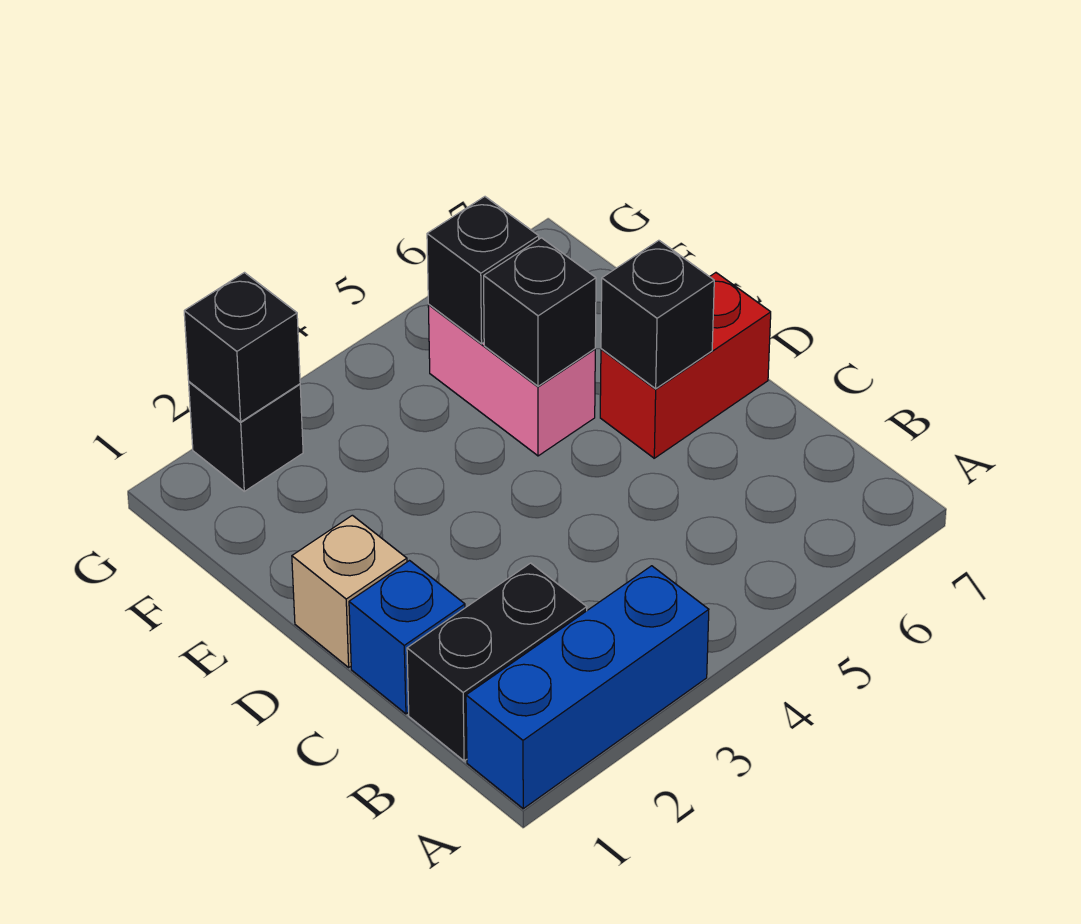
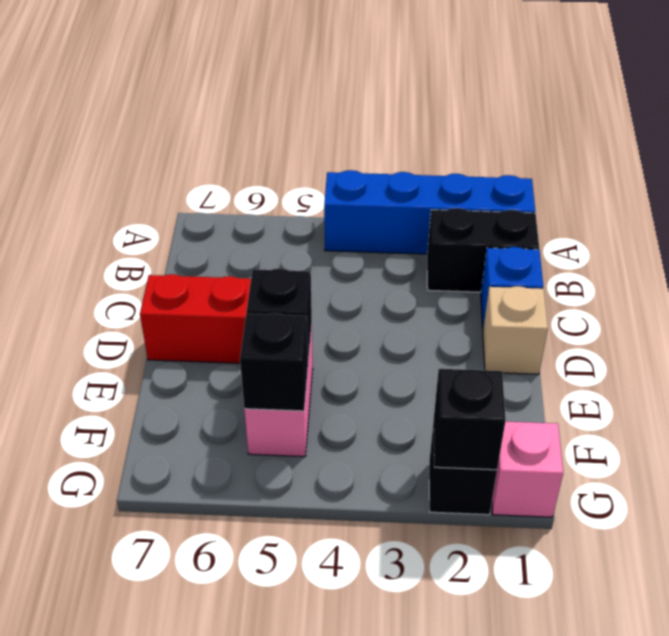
blue brick A1:A3 level 1 -> blue brick A1:A4 level 1
black brick D6 level 2 -> none
none -> pink brick G1 level 1

